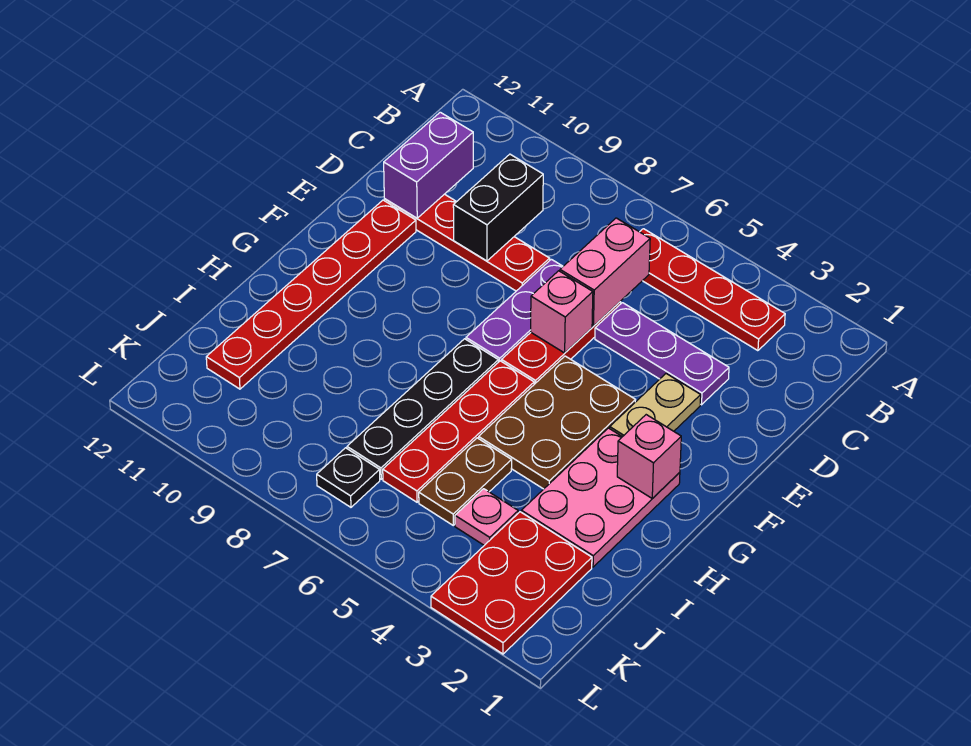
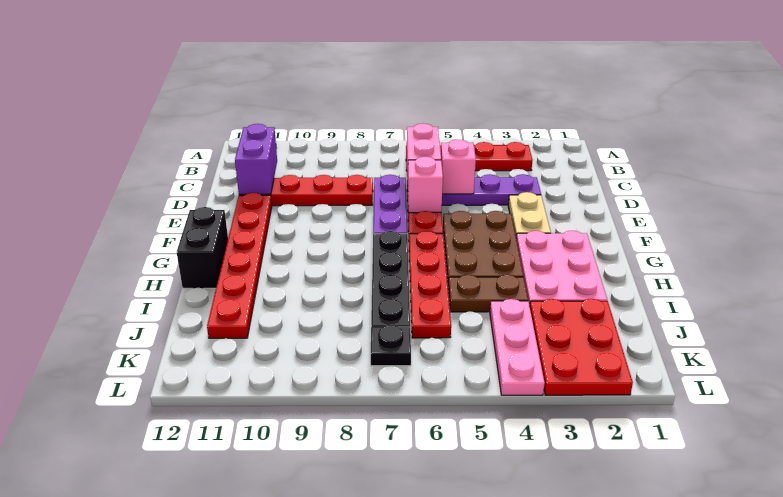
black brick C9:D9 level 2 -> black brick G12:H12 level 1
pink brick G2 level 2 -> pink brick D5 level 2
brown plate I5:J5 level 1 -> brown plate I4:I5 level 1
pink plate J4 level 1 -> pink plate J4:L4 level 1

